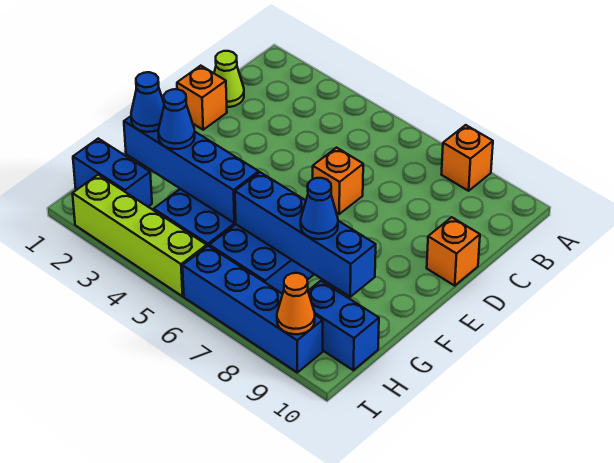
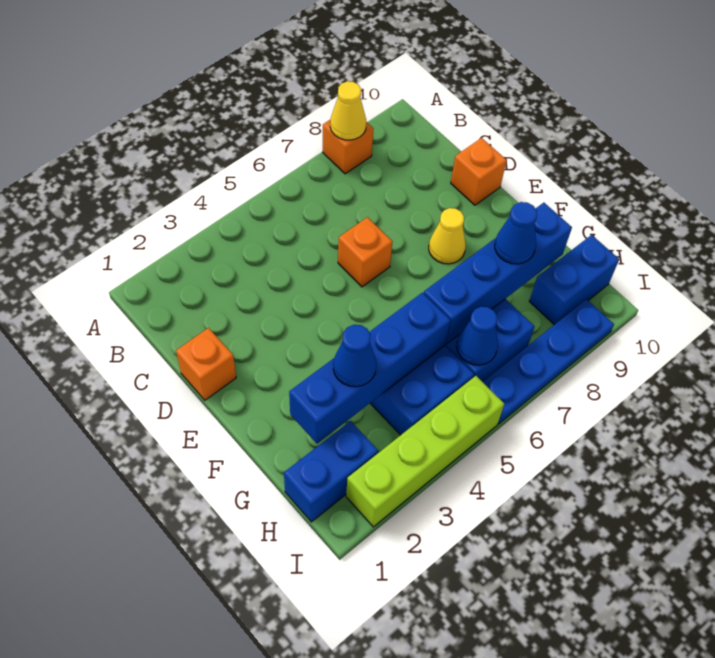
none -> yellow cone A8 level 2
lime cone C1 level 1 -> none
none -> yellow cone E8 level 1
blue cone G2 level 3 -> blue cone H6 level 2
blue brick I6:I9 level 1 -> blue plate I6:I9 level 1
orange cone I9 level 2 -> none

